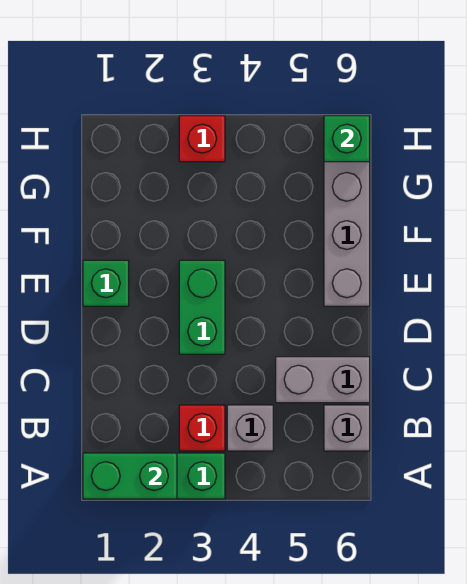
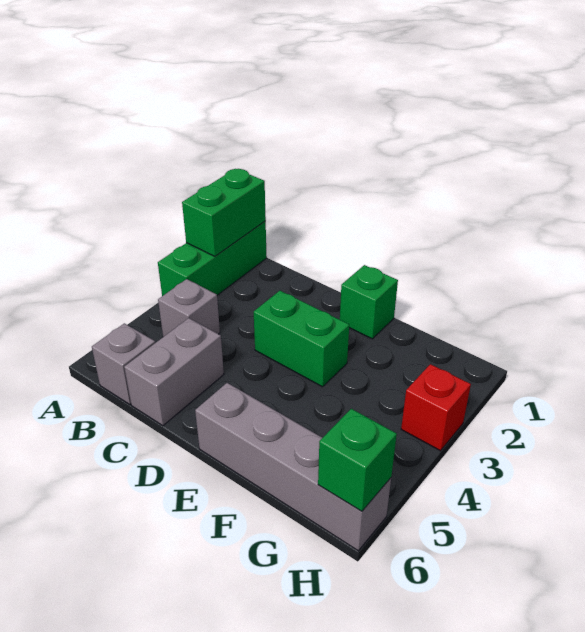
red brick B3 level 1 -> none

